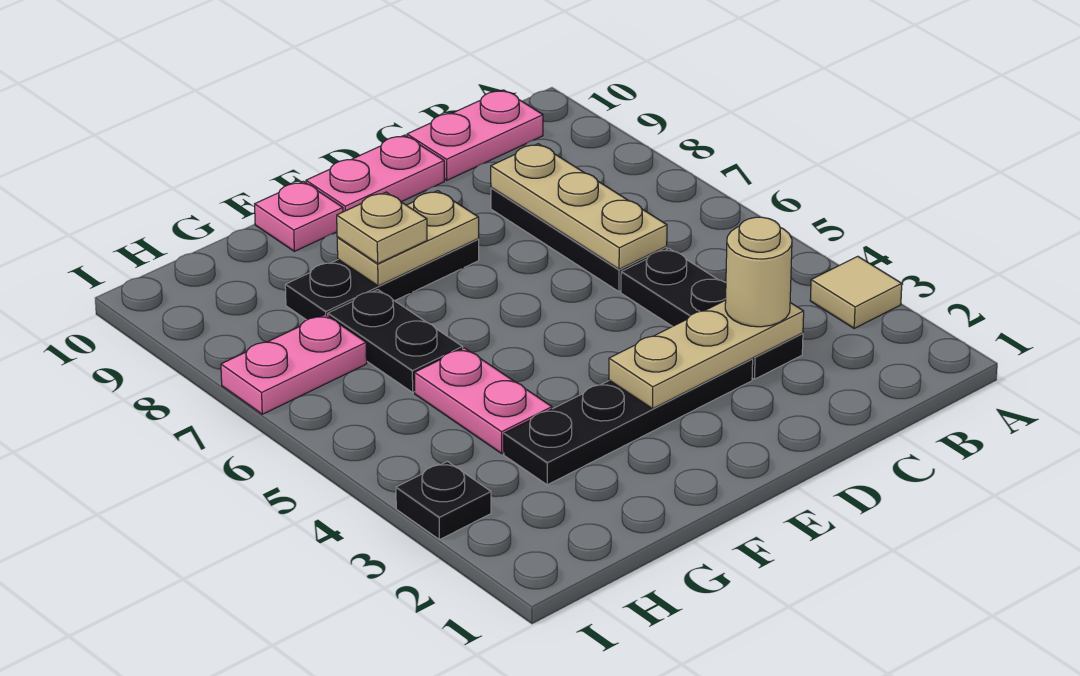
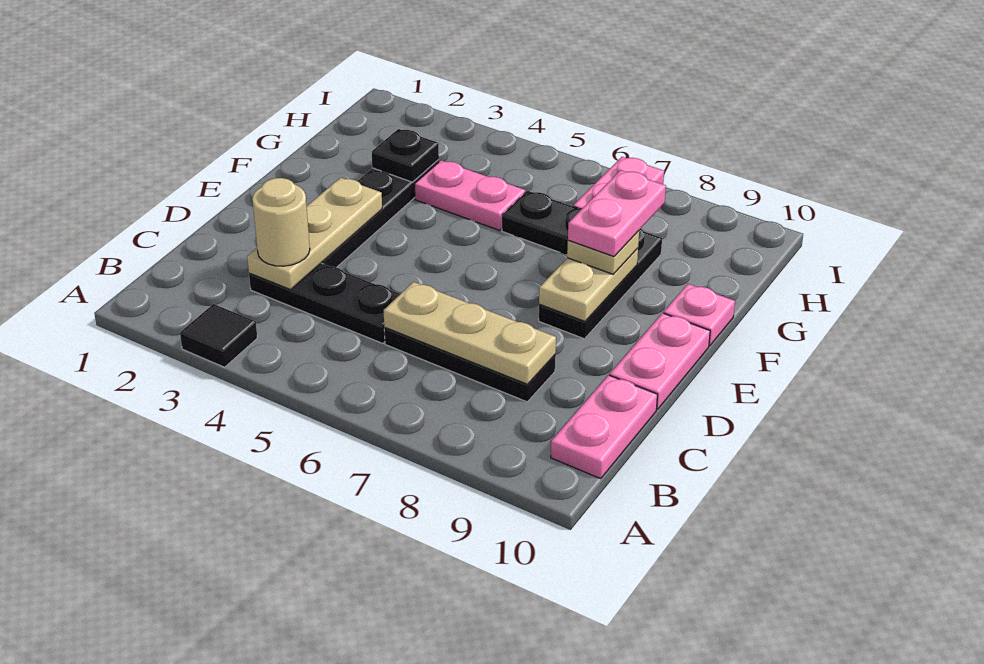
tan tile A3 level 1 -> black tile A3 level 1
none -> pink plate F8:G8 level 4
black plate I3 level 1 -> black plate G3 level 2

